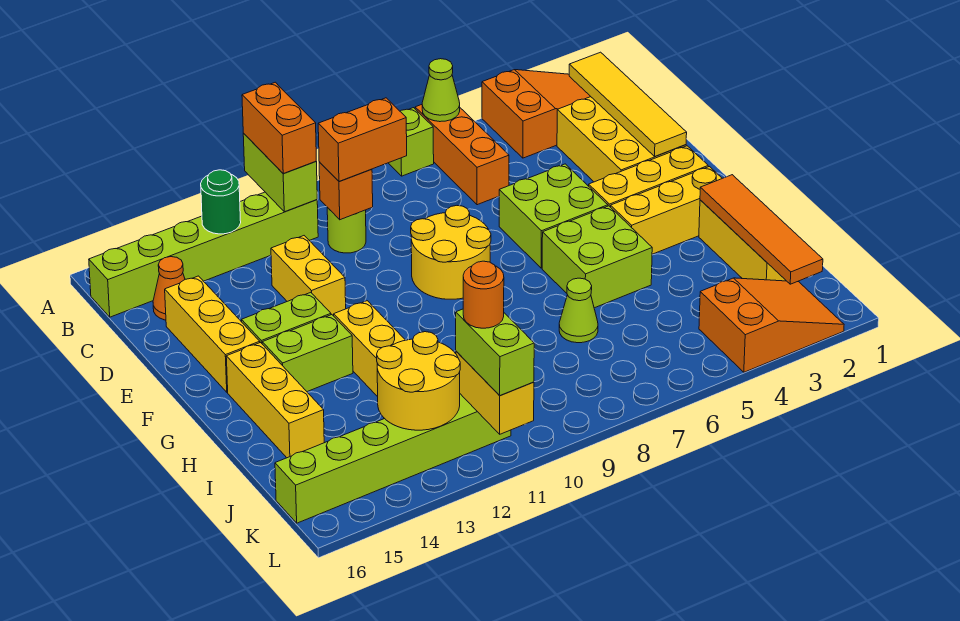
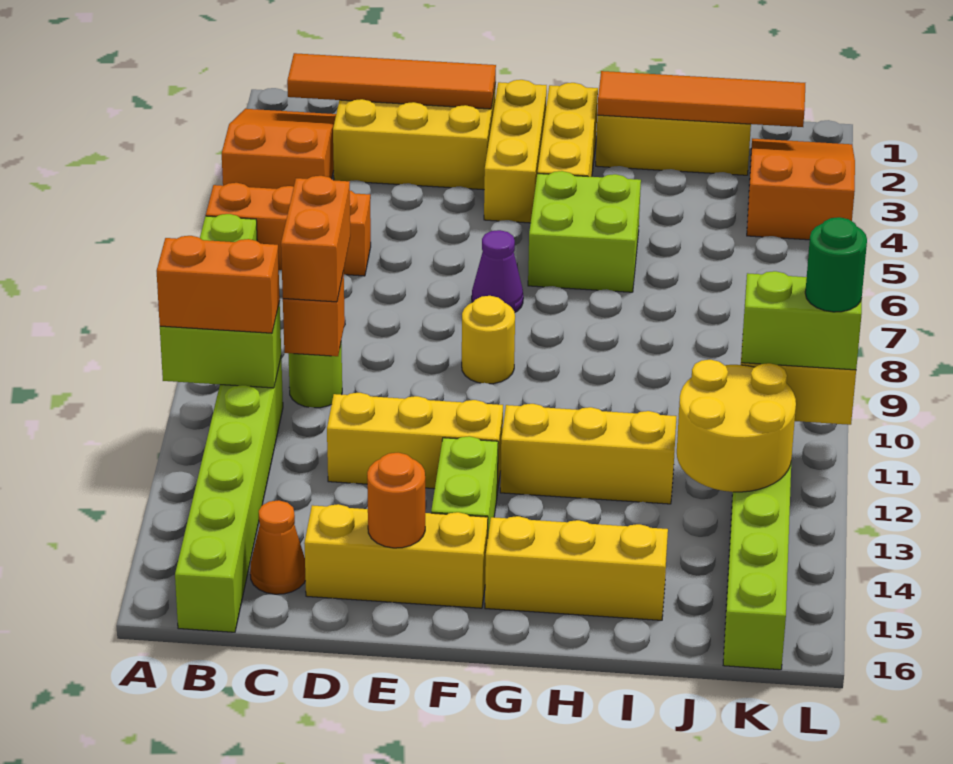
lime cone A6 level 2 -> none
yellow tile B2:E2 level 2 -> orange tile B2:E2 level 2
green round brick B13 level 2 -> green round brick L11 level 4
yellow brick D12:E12 level 1 -> yellow brick D12:F12 level 1
lime brick E5:F6 level 1 -> none
yellow round brick E8:F9 level 1 -> yellow round brick F9 level 1
none -> purple cone F7 level 1
lime brick G13:G14 level 1 -> none
lime cone I7 level 1 -> none
orange round brick K11 level 4 -> orange round brick E15 level 2

